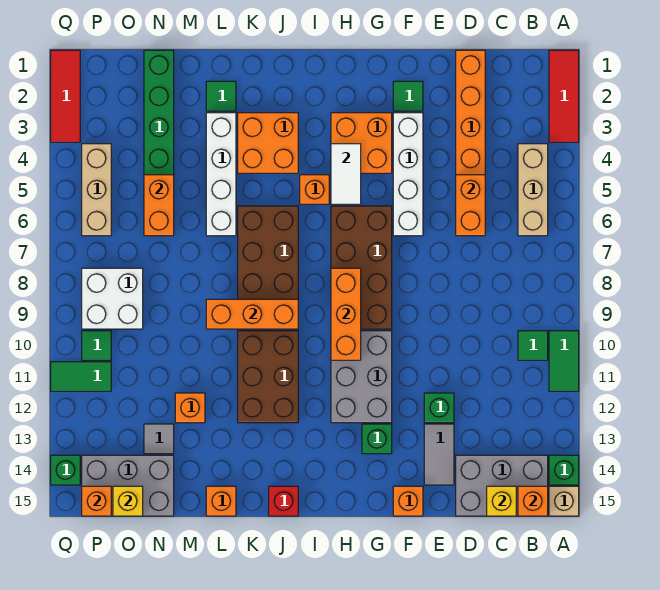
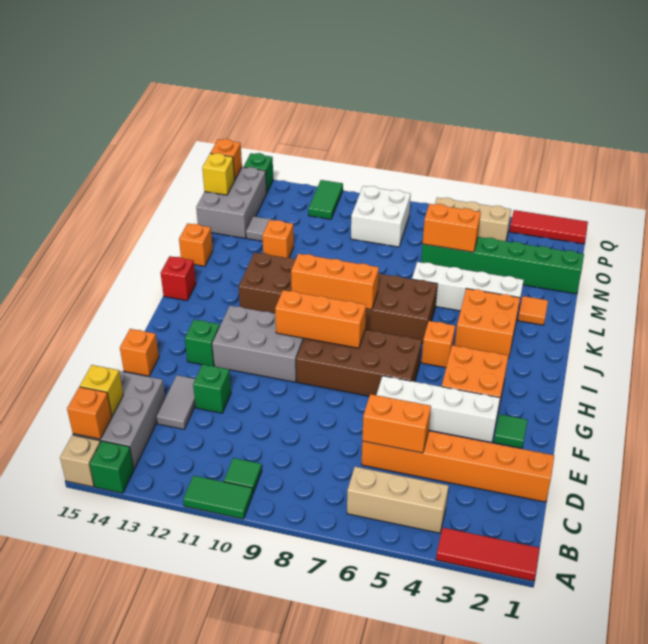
grey tile E13:E14 level 1 -> grey tile D13:E13 level 1
white tile H4:H5 level 2 -> none
orange brick J9:L9 level 2 -> orange brick J8:J10 level 2
green tile L2 level 1 -> orange tile L2 level 1
green tile P10 level 1 -> none

